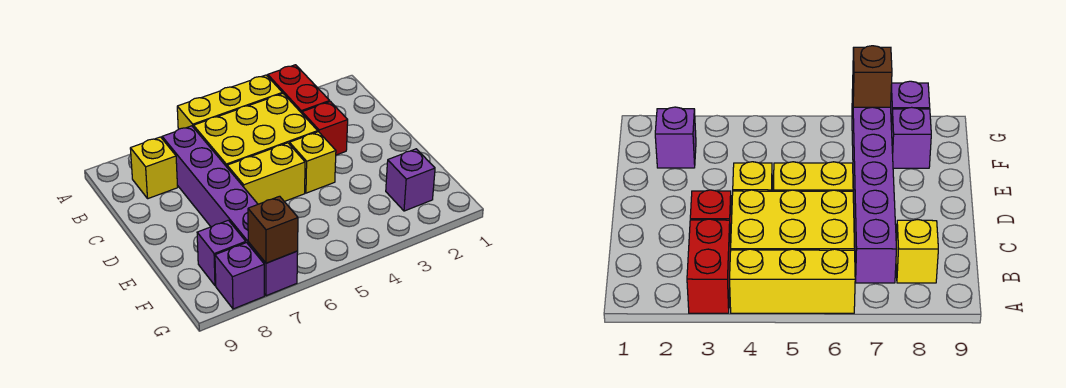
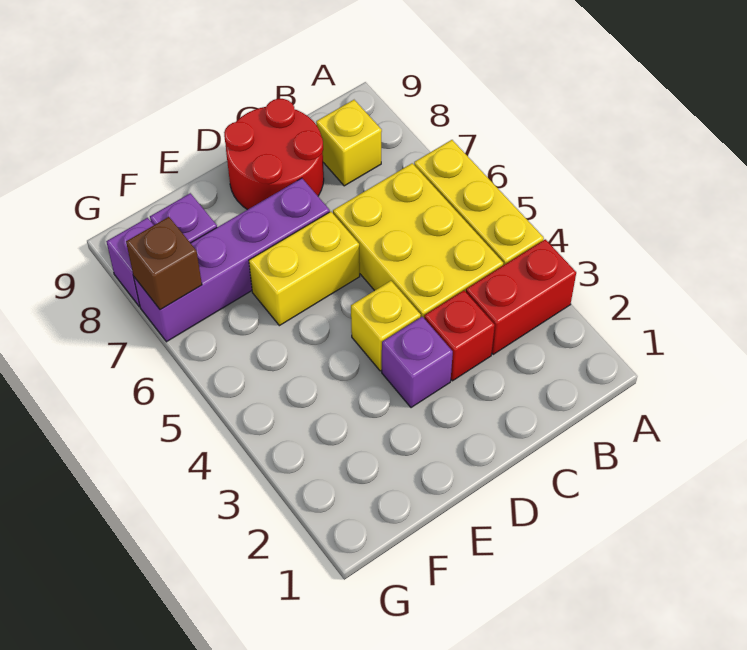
purple brick B7:G7 level 1 -> purple brick D7:G7 level 1
none -> red round brick C8:D9 level 1
yellow brick D5:D6 level 1 -> yellow brick D6:E6 level 1
purple brick F2 level 1 -> purple brick D3 level 1

